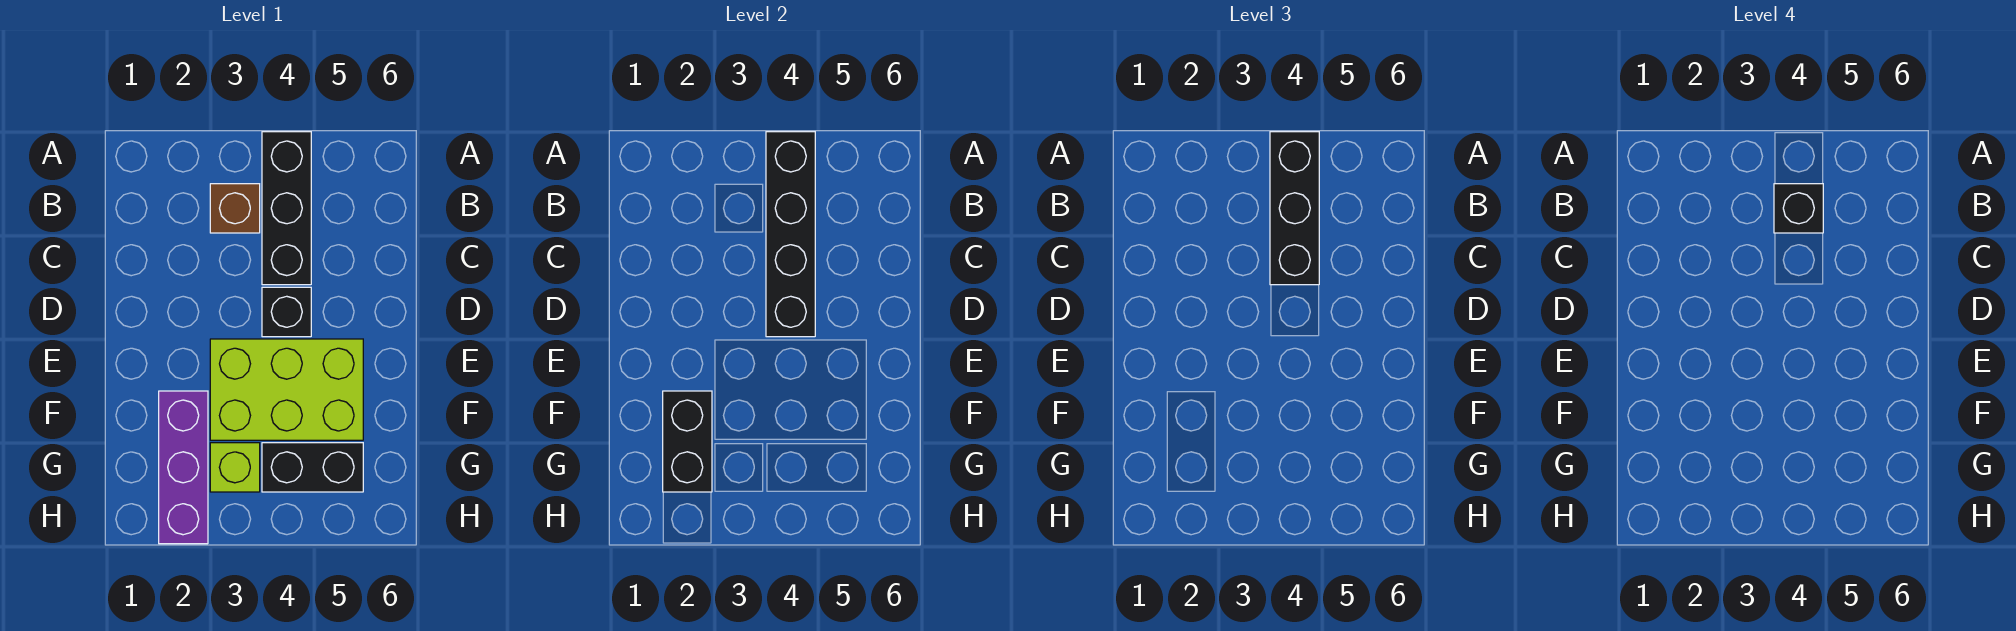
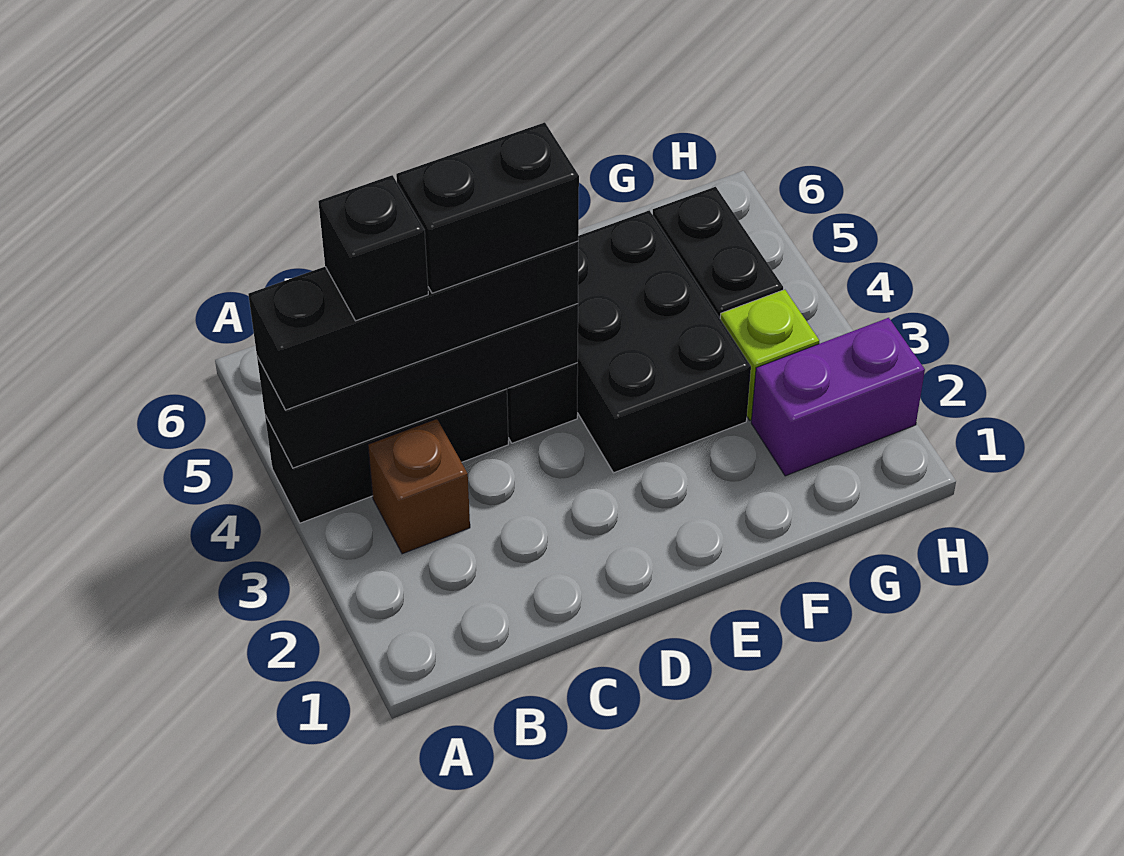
black brick A4:C4 level 3 -> black brick A4:D4 level 3
lime brick E3:F5 level 1 -> black brick E3:F5 level 1
purple brick F2:H2 level 1 -> purple brick G2:H2 level 1
black brick F2:G2 level 2 -> black brick C4:D4 level 4

